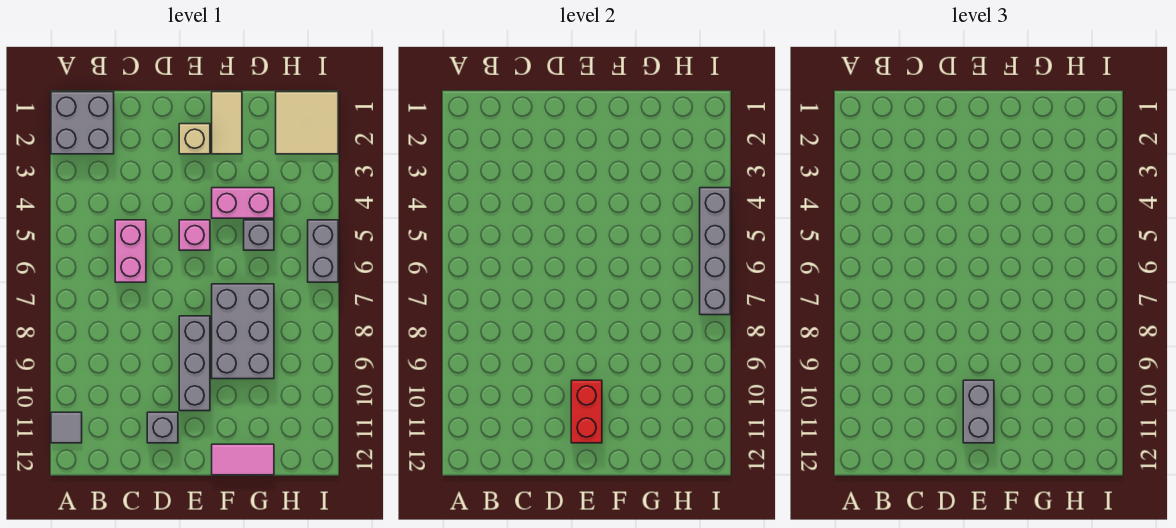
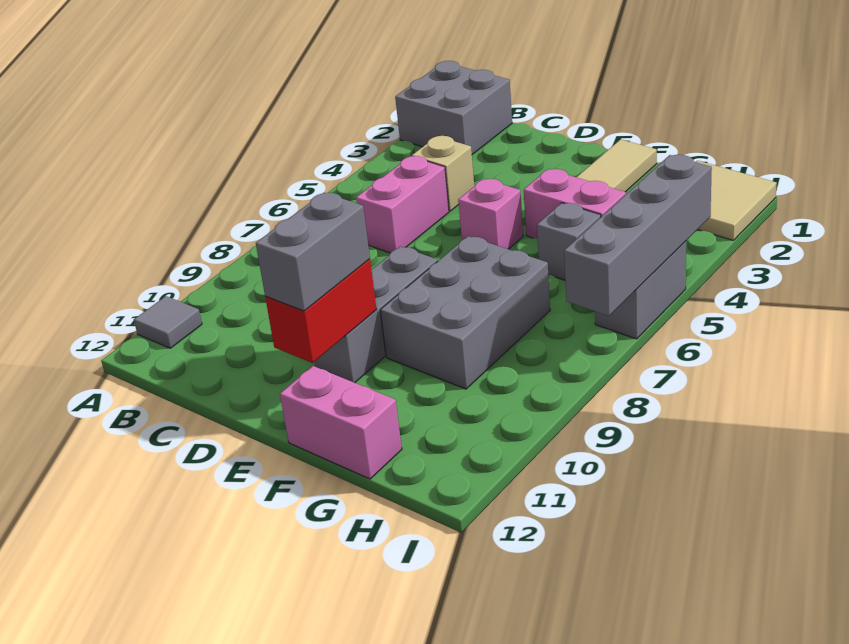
grey brick D11 level 1 -> none
tan brick E2 level 1 -> tan brick C4 level 1
pink tile F12:G12 level 1 -> pink brick F12:G12 level 1

